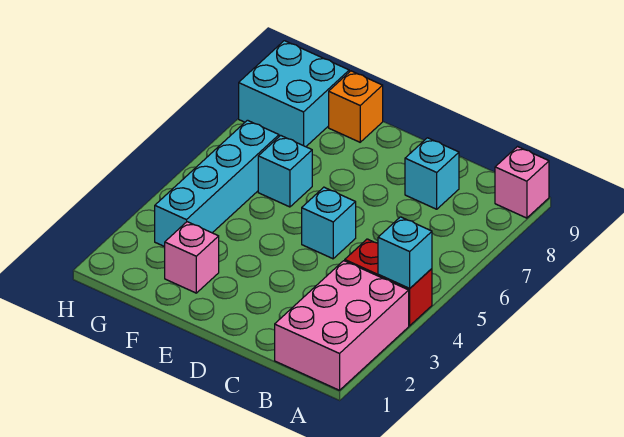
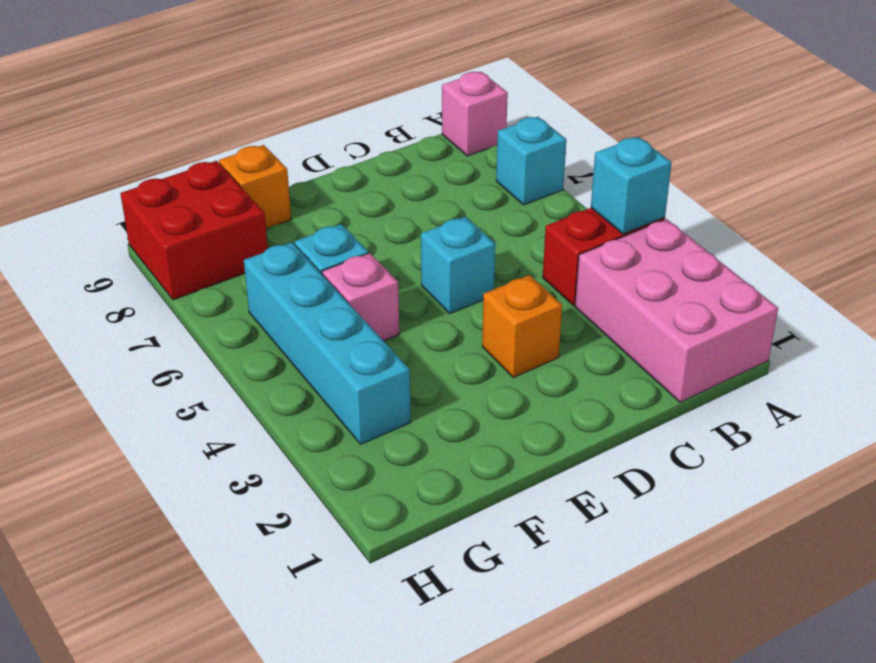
cyan brick C8 level 1 -> cyan brick A7 level 1
none -> orange brick D3 level 1
pink brick F2 level 1 -> pink brick F5 level 1
cyan brick G8:H9 level 1 -> red brick G8:H9 level 1

